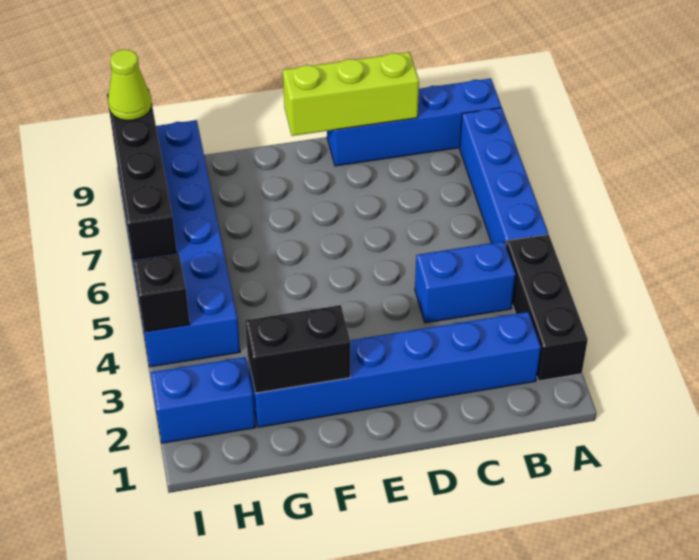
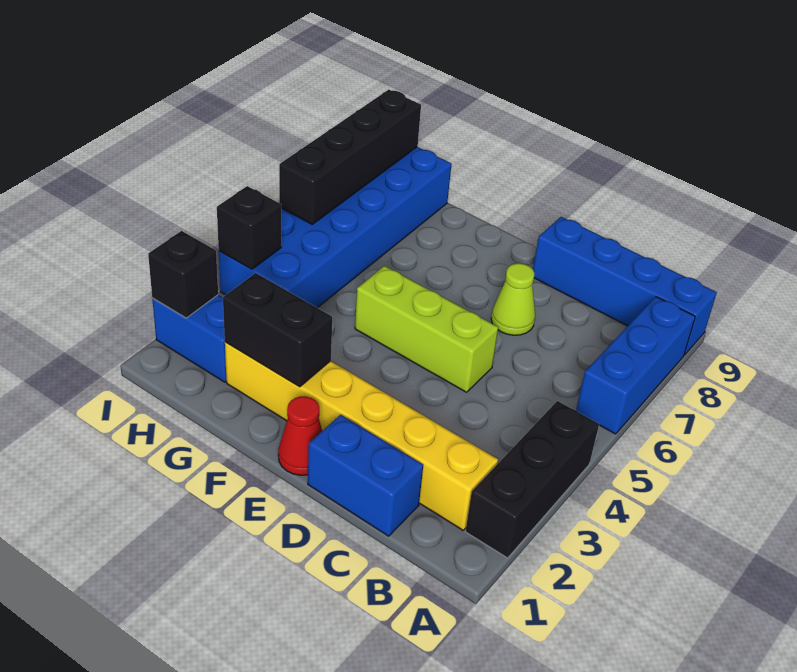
blue brick A5:A8 level 1 -> blue brick A6:A8 level 1
blue brick B2:G2 level 1 -> yellow brick B2:G2 level 1
blue brick B4:C4 level 1 -> blue brick C1:D1 level 1
lime brick C9:E9 level 2 -> lime brick D5:F5 level 1
none -> red cone E1 level 1
none -> black brick I2 level 2
lime cone I9 level 3 -> lime cone D7 level 1

